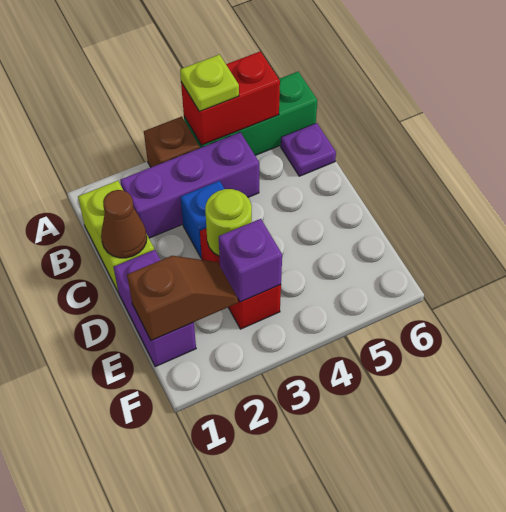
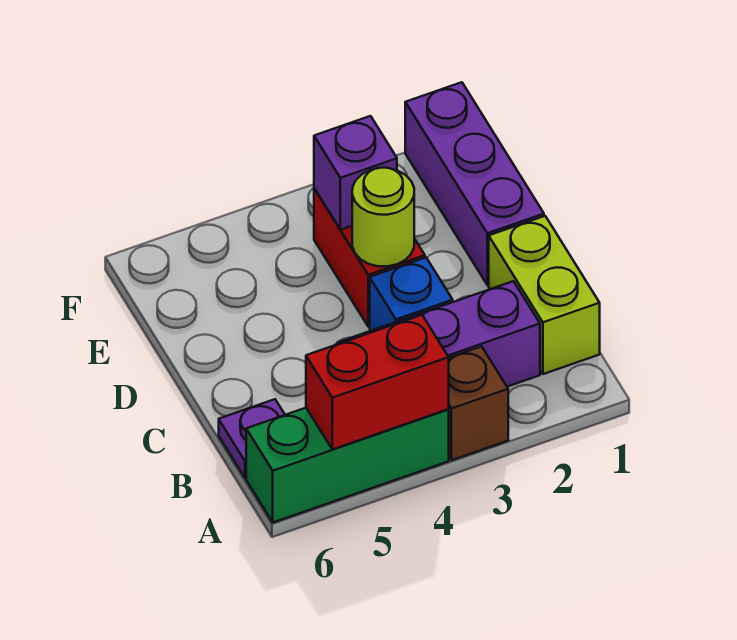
lime plate A4 level 3 -> none
brown cone C1 level 2 -> none
purple brick D1:E1 level 1 -> purple brick D1:F1 level 1
brown slope E1:E2 level 2 top 1 -> none

